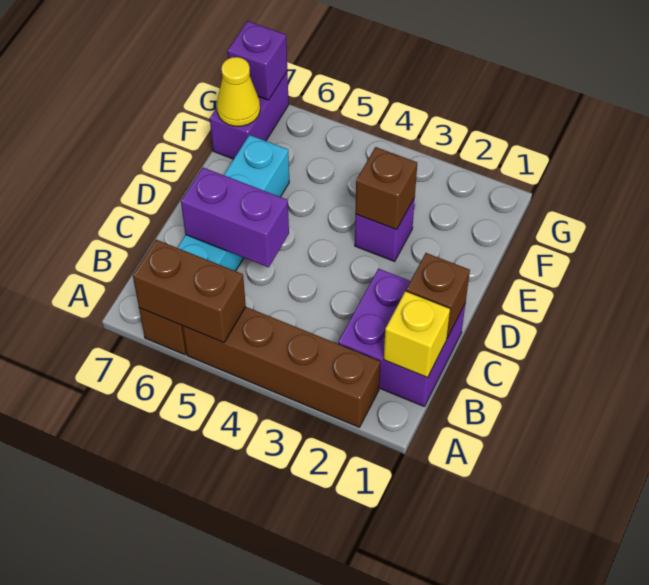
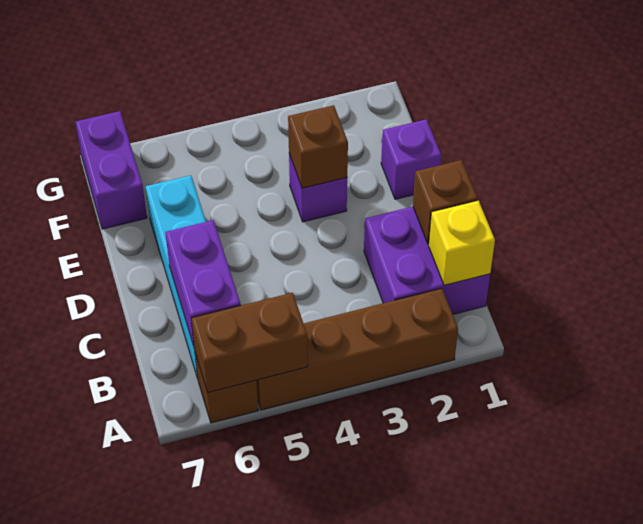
purple brick C5:C6 level 2 -> purple brick B6:C6 level 2
yellow cone F7 level 2 -> none
purple brick G7 level 2 -> purple brick E1 level 1

